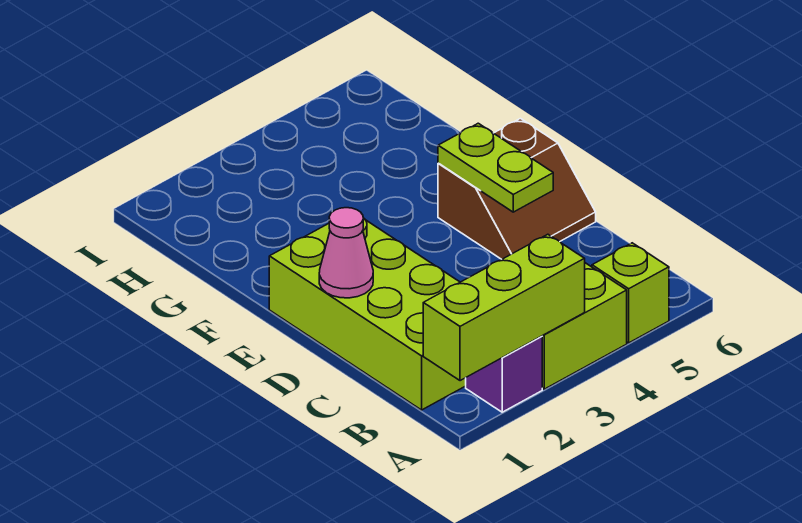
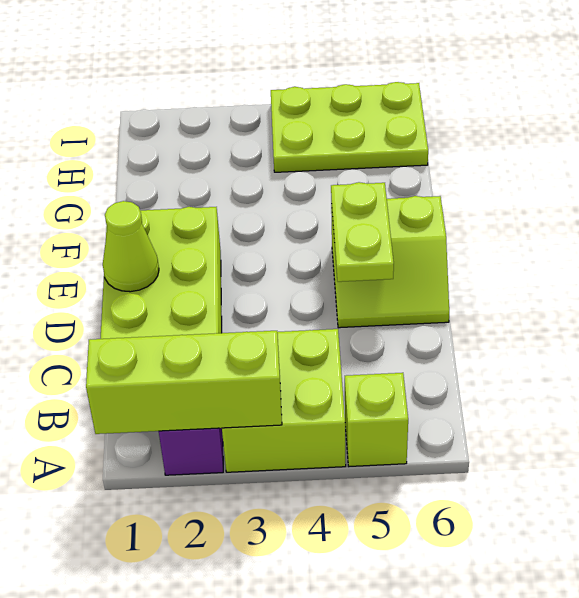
pink cone D1 level 2 -> lime cone D1 level 2
brown slope D5:E6 level 1 top E -> lime slope D5:E6 level 1 top E
none -> lime plate H4:I6 level 1

